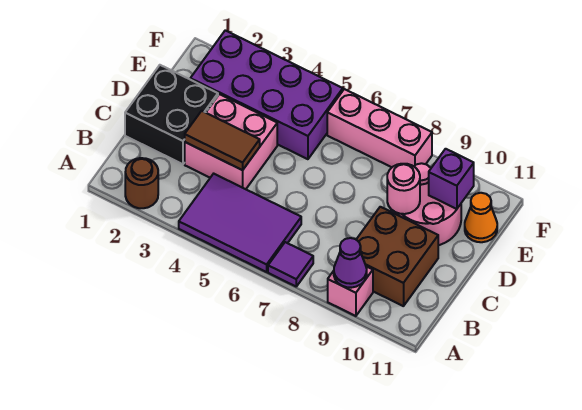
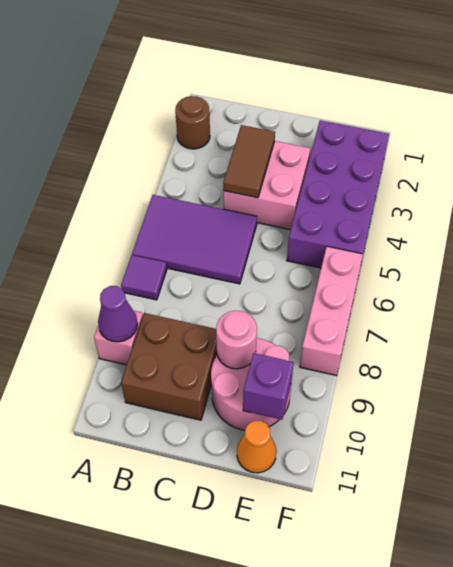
purple tile A4:B6 level 1 -> purple tile A5:C6 level 1
black brick C1:D2 level 1 -> none

